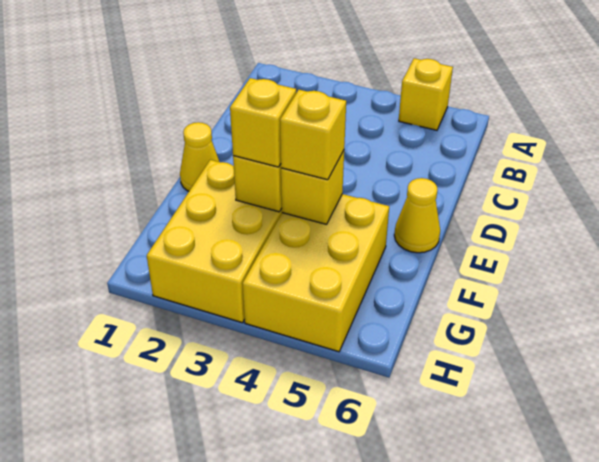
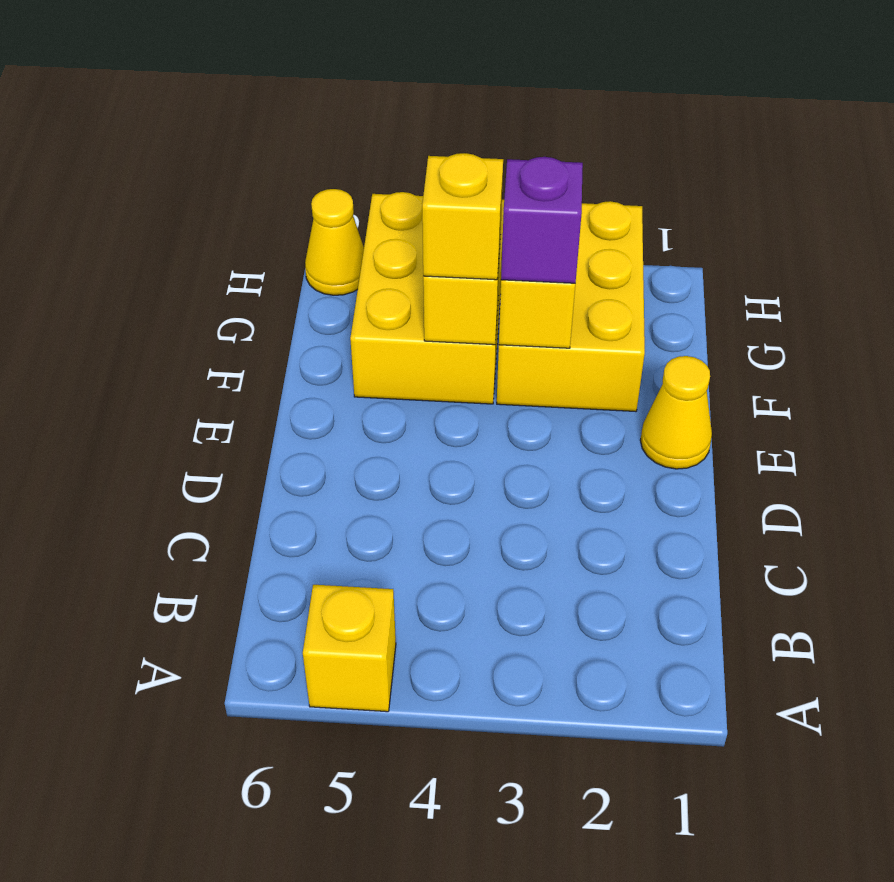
yellow cone E6 level 1 -> yellow cone H6 level 1
yellow brick F3 level 3 -> purple brick F3 level 3

